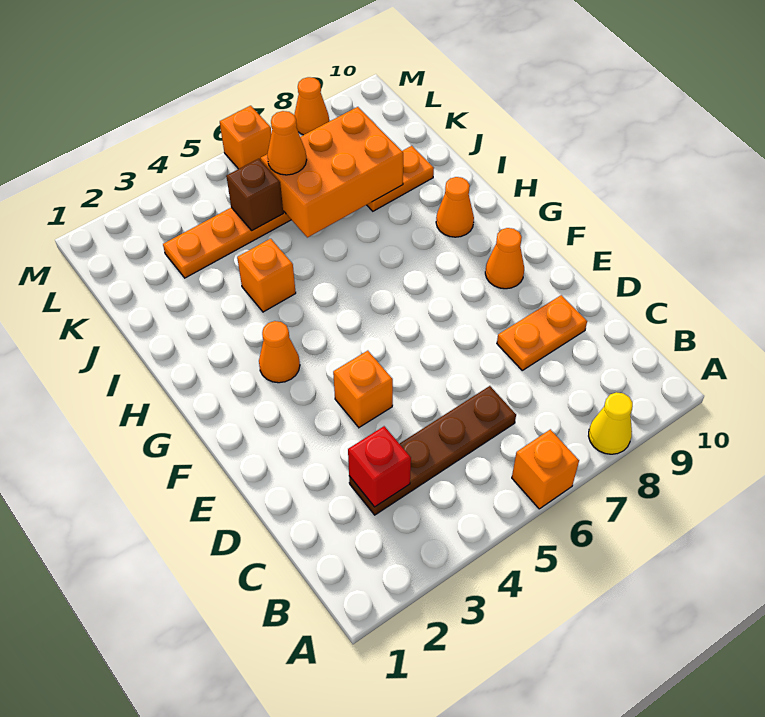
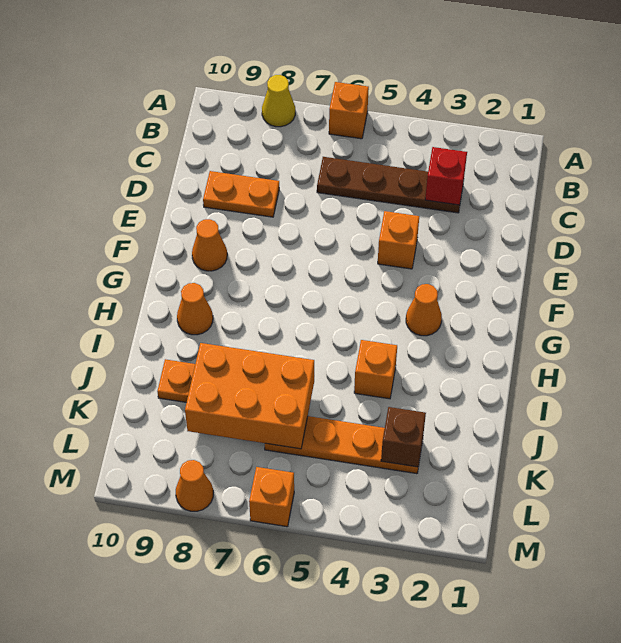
brown brick K5 level 2 -> brown brick K3 level 2
orange cone K6 level 3 -> none

